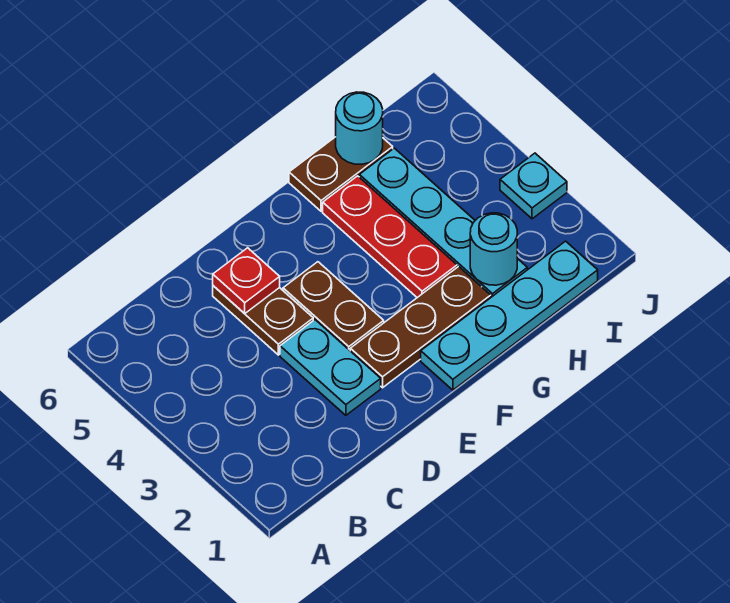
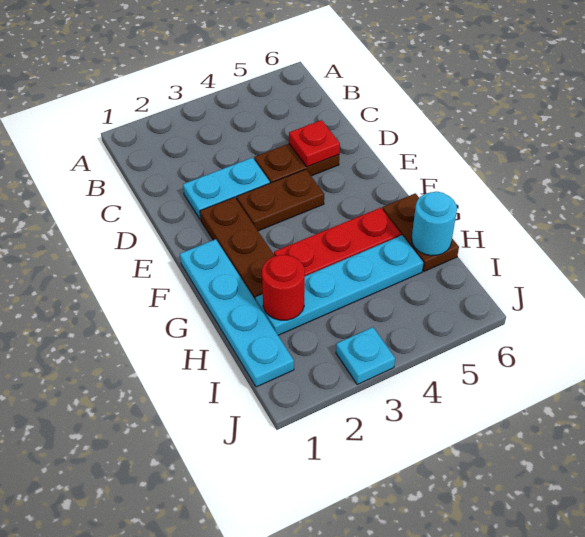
cyan round brick H2 level 2 -> red round brick H2 level 2

